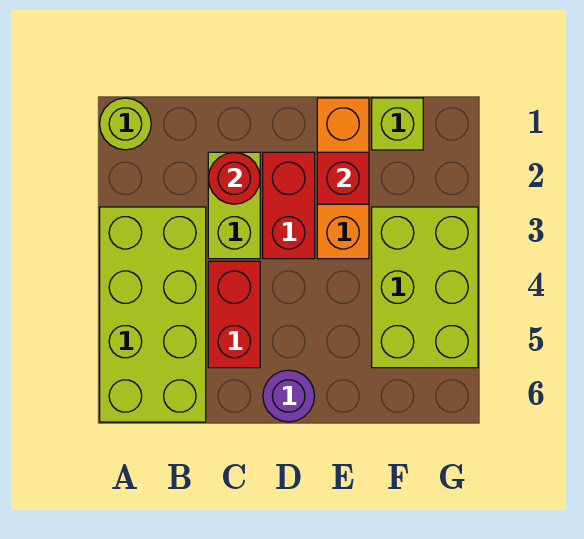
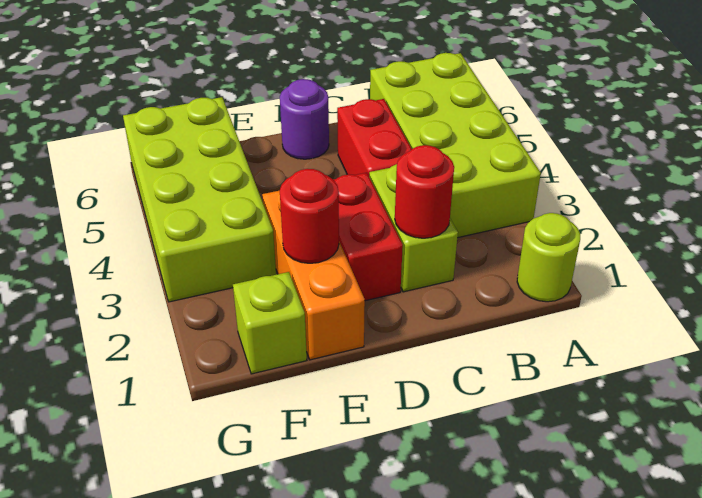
red brick E2 level 2 -> red round brick E2 level 2
lime brick F3:G5 level 1 -> lime brick F3:G6 level 1

